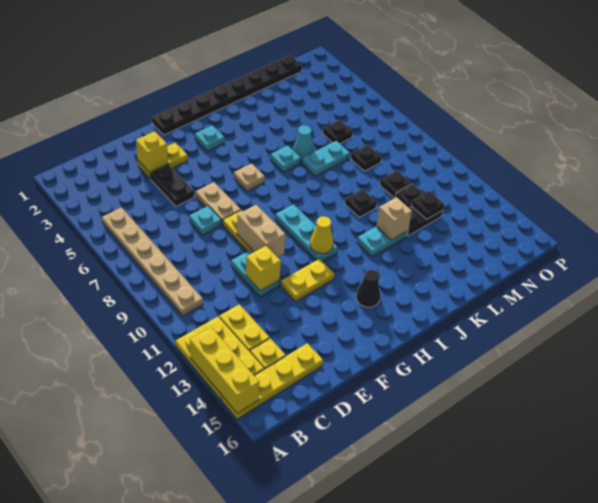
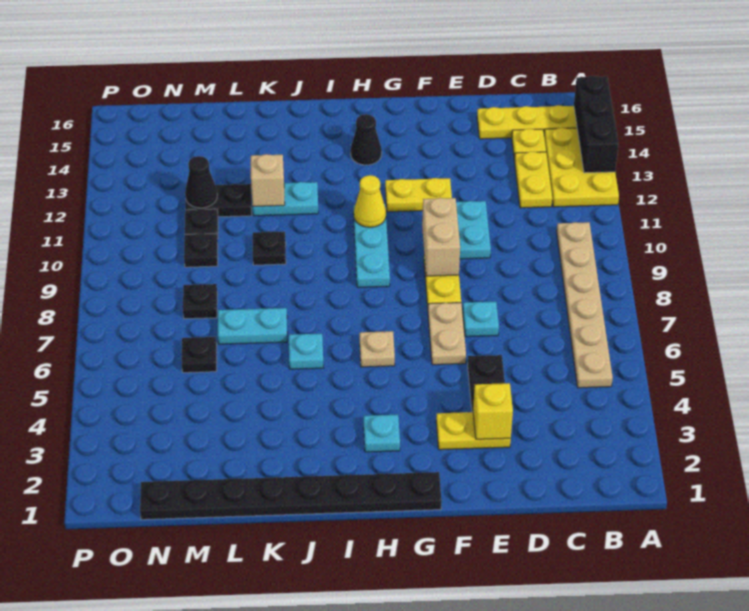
yellow brick A13:A15 level 2 -> black brick A13:A15 level 2
yellow brick E11 level 2 -> none
cyan cone K6 level 1 -> none
black plate M12 level 2 -> black cone M12 level 2

